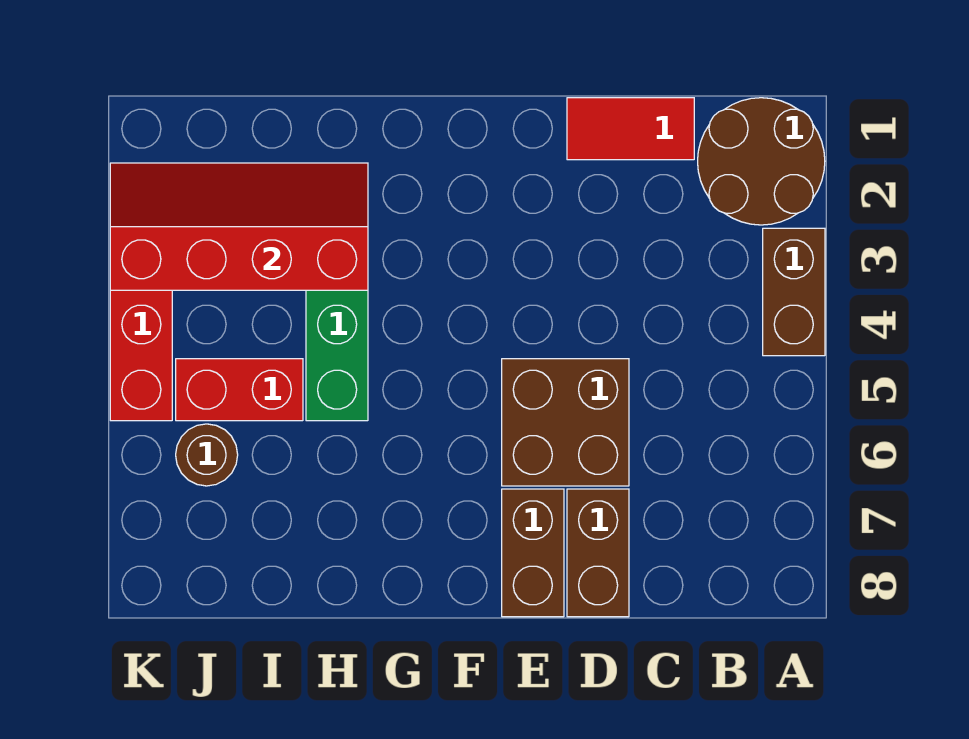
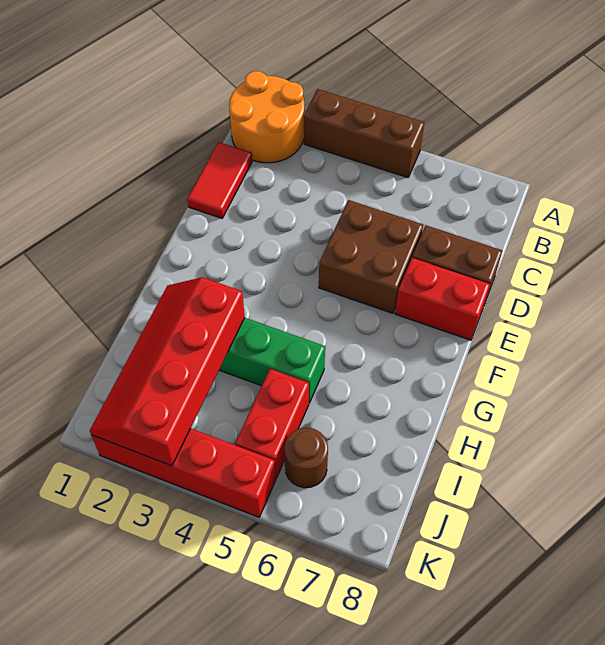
brown round brick A1:B2 level 1 -> orange round brick A1:B2 level 1
brown brick A3:A4 level 1 -> brown brick A3:A5 level 1
brown brick E7:E8 level 1 -> red brick E7:E8 level 1

